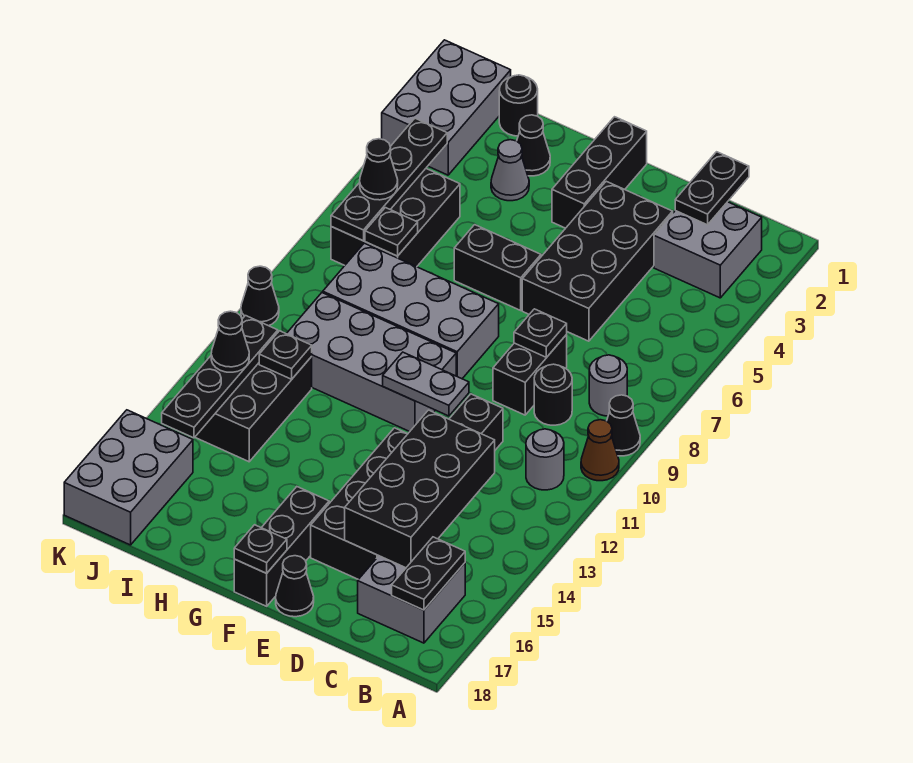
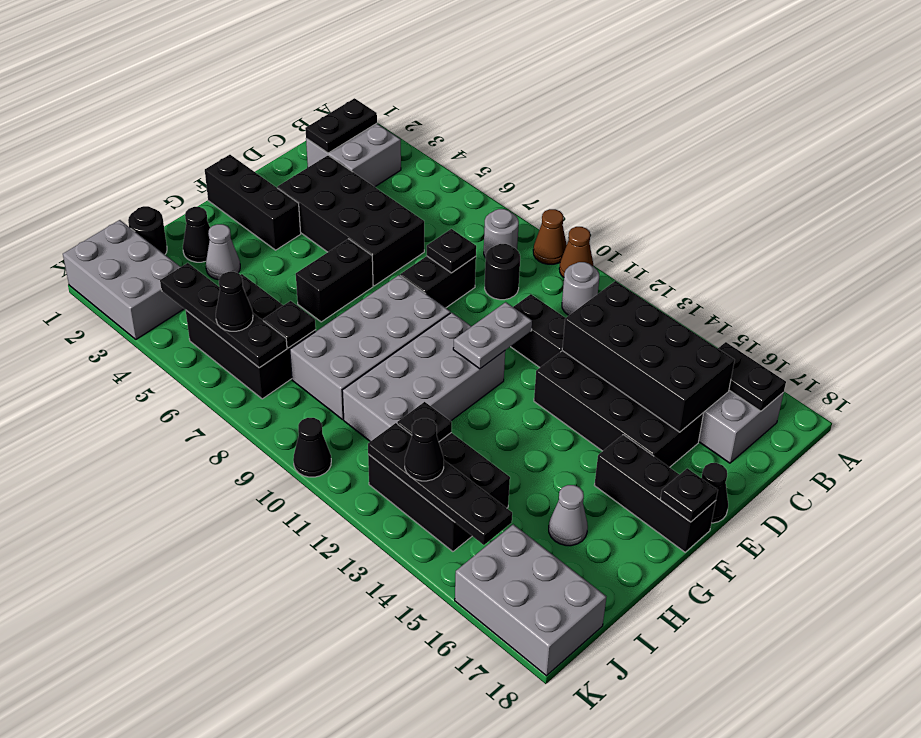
black cone A9 level 1 -> brown cone A9 level 1
black plate C1:C2 level 2 -> black plate B2:C2 level 2
black brick D8:D9 level 1 -> black brick D8:E8 level 1
none -> grey cone H16 level 1

